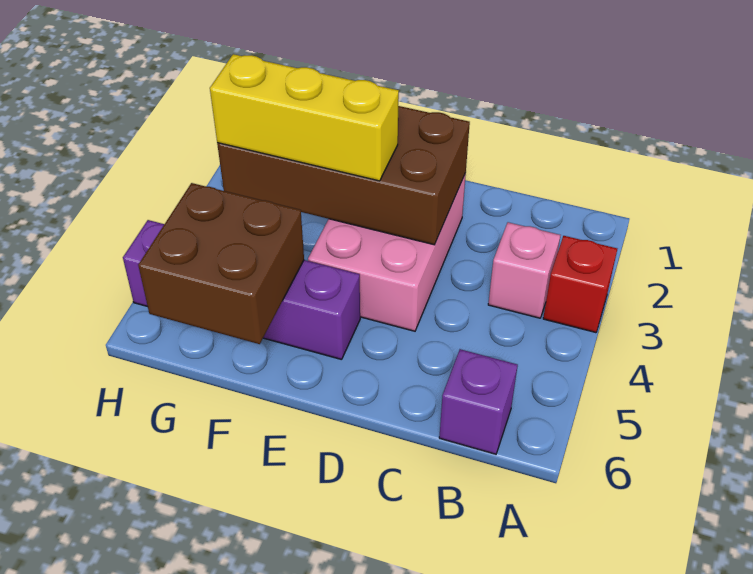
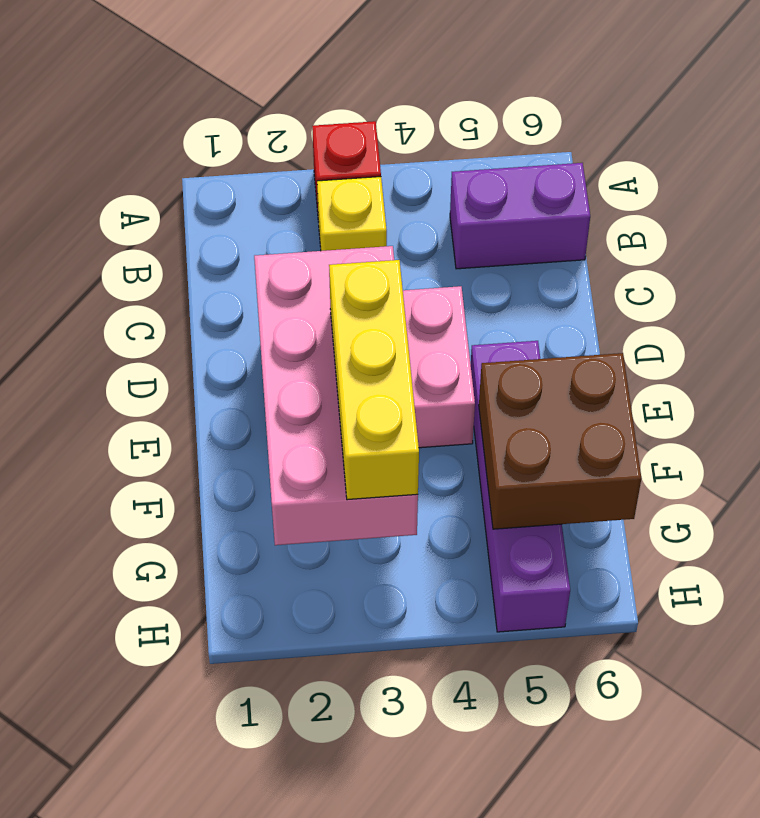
pink brick B3 level 1 -> yellow brick B3 level 1
purple brick B6 level 1 -> purple brick B5:B6 level 1
brown brick D2:G3 level 2 -> pink brick D2:G3 level 2

